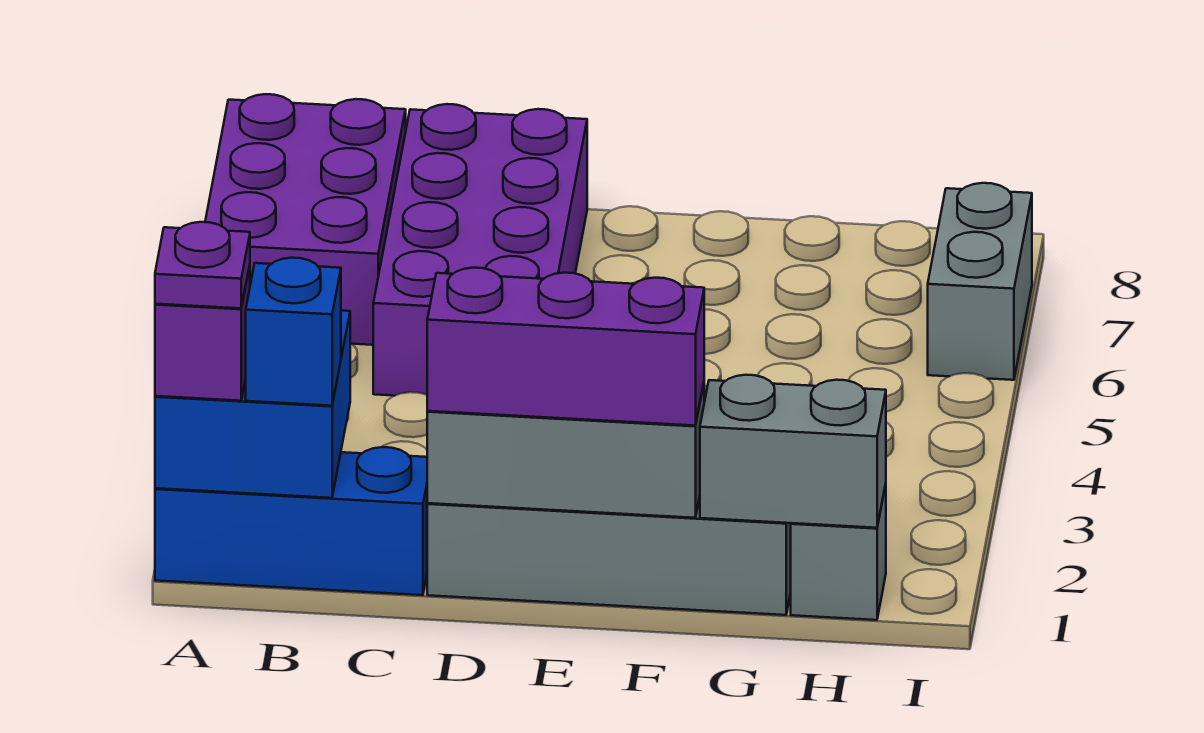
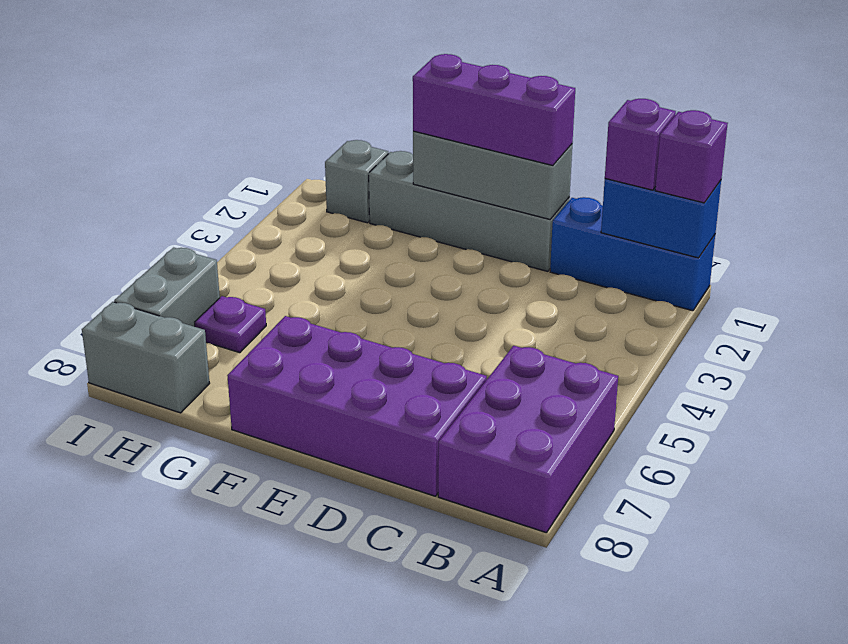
blue brick A1:B2 level 2 -> blue brick A1:B1 level 2
purple plate A1 level 4 -> purple plate H6 level 1
blue brick B1 level 3 -> purple brick B1 level 3
purple brick C5:D8 level 1 -> purple brick C7:F8 level 1
grey brick G1:H1 level 2 -> grey brick H8:I8 level 1

